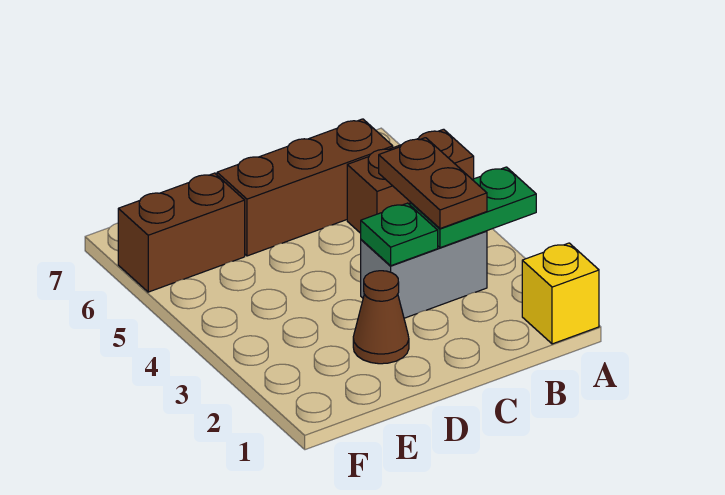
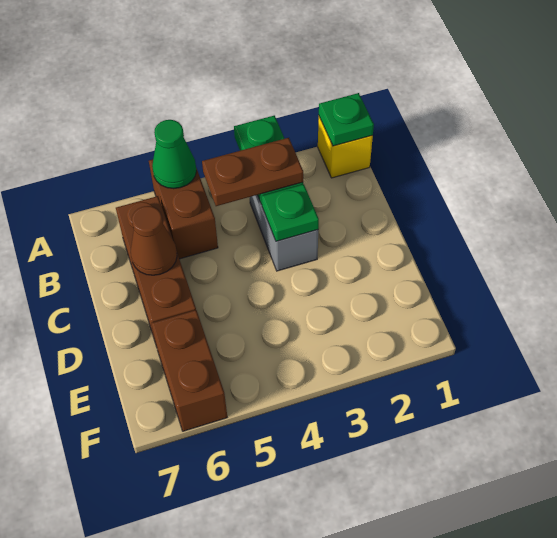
none -> green plate A1 level 2
none -> green cone A5 level 2
brown cone D2 level 1 -> brown cone C6 level 2

